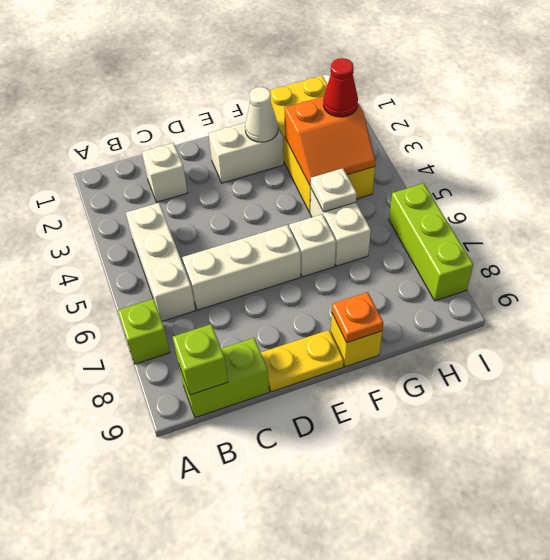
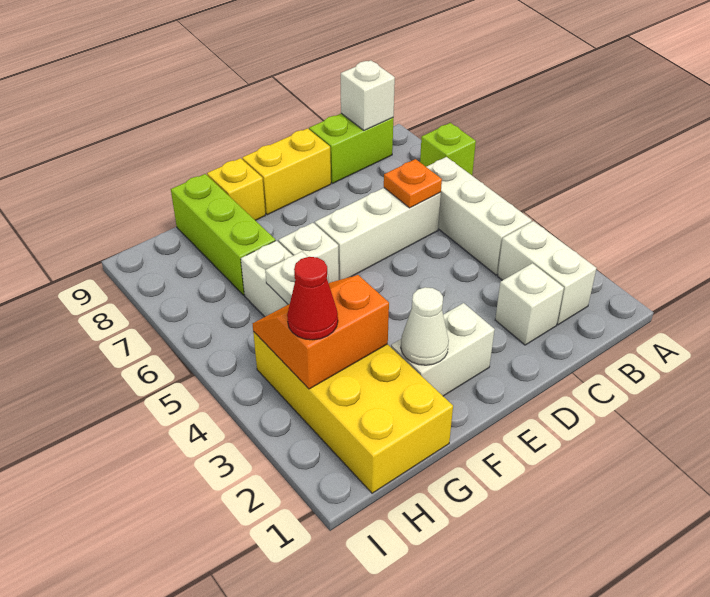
none -> white brick B2:B3 level 1
lime brick B9 level 2 -> white brick B9 level 2
yellow plate D9:E9 level 1 -> yellow brick D9:E9 level 1
orange plate F9 level 2 -> orange plate C6 level 2
lime brick I6:I8 level 1 -> lime brick G7:G9 level 1

